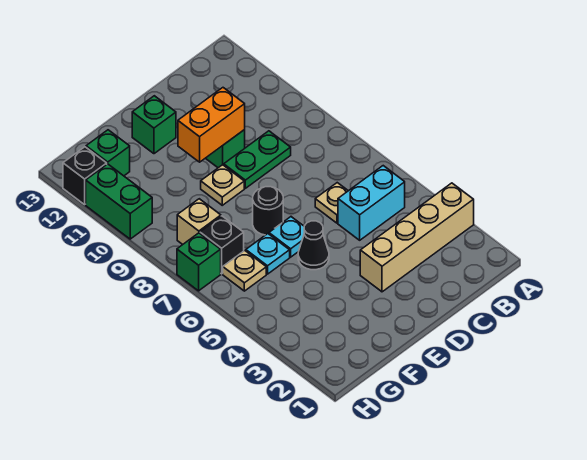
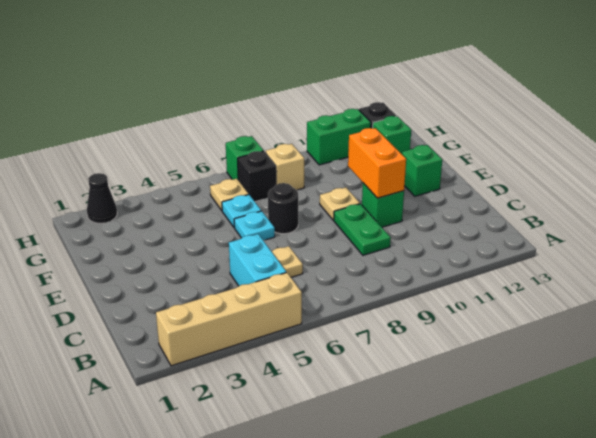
tan brick A3:D3 level 1 -> tan brick A2:A5 level 1
black cone E5 level 1 -> black cone H2 level 1

